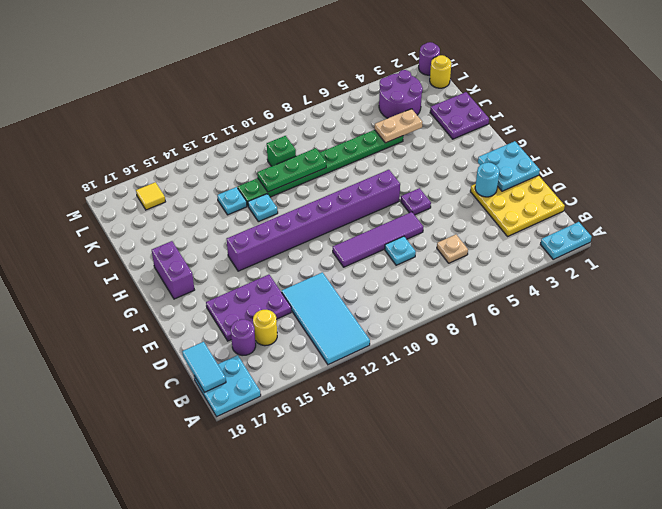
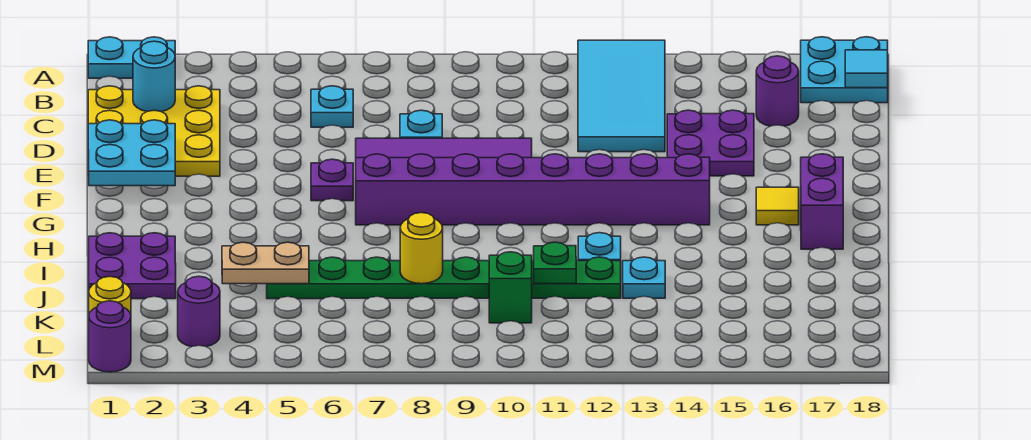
cyan tile B18:C18 level 2 -> cyan tile B18 level 2
tan plate C6 level 1 -> cyan plate C6 level 1
yellow round brick C15 level 1 -> yellow round brick J8 level 2
purple plate D14:E16 level 1 -> purple plate D14:E15 level 1
cyan round brick E3 level 2 -> cyan round brick C2 level 2
green plate J9:J11 level 2 -> green plate J11 level 2
purple round brick K3:L4 level 1 -> purple round brick L3 level 1
yellow tile L16 level 1 -> yellow tile G16 level 1

